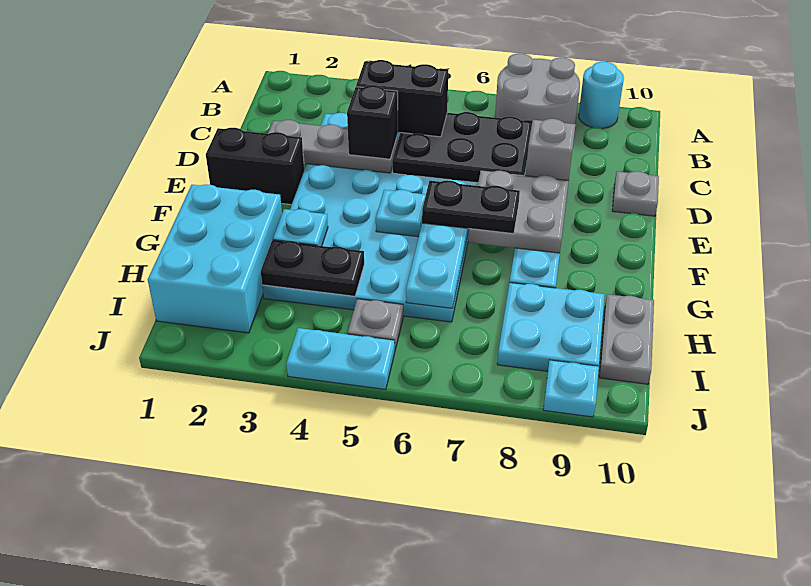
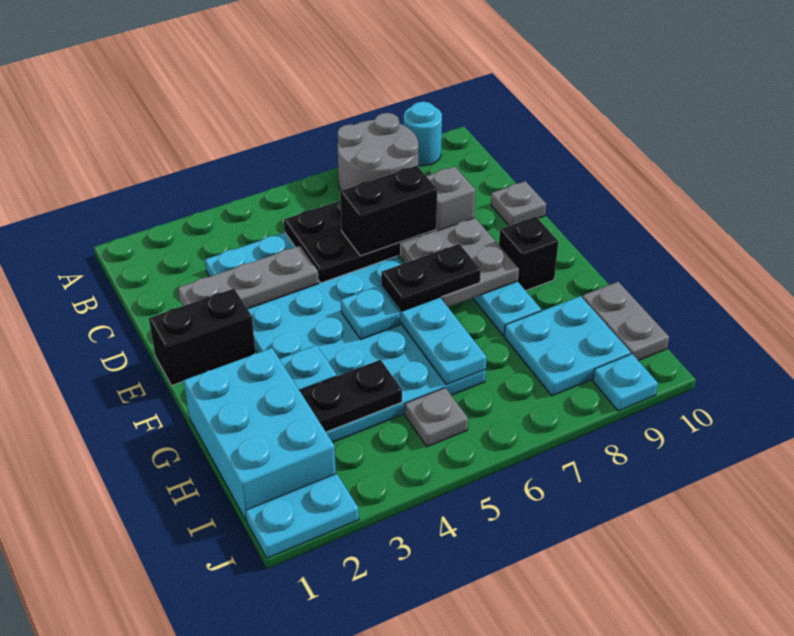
black brick C4:C5 level 3 -> black brick D6:D7 level 3
black brick D4 level 3 -> black brick F9 level 1
cyan plate J4:J5 level 1 -> cyan plate J1:J2 level 1

